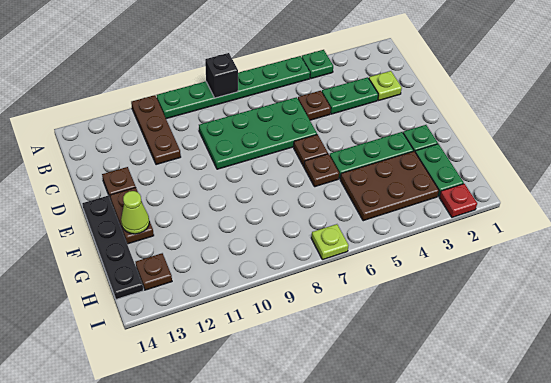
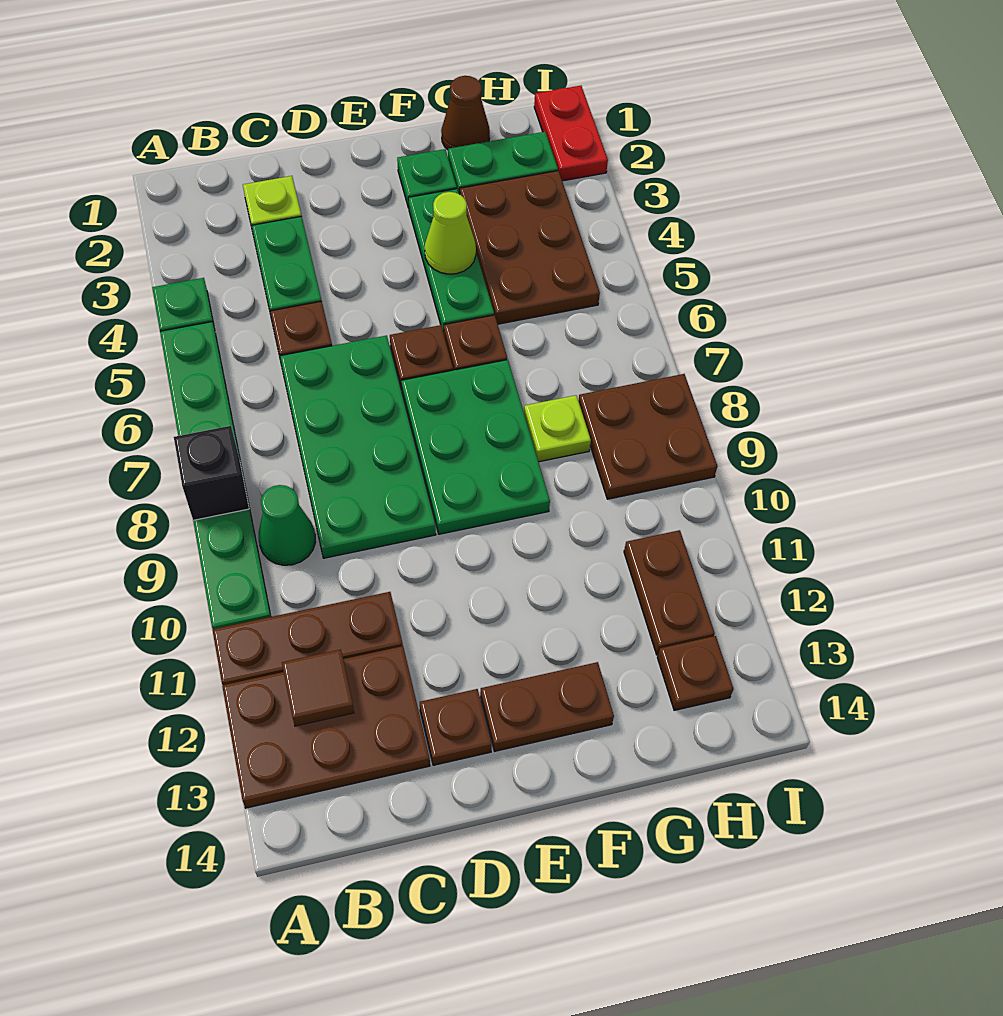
none -> brown plate A12:C13 level 1
none -> green cone B9 level 1
none -> brown tile B12 level 2
none -> green plate E7:F9 level 1
black plate E14:H14 level 1 -> none
lime cone F13 level 2 -> lime cone F4 level 2
none -> brown cone G1 level 1
none -> brown plate H8:I9 level 1
none -> brown plate H11:H12 level 1
red plate I2 level 1 -> red plate I1:I2 level 1
lime plate I7 level 1 -> lime plate G8 level 1

